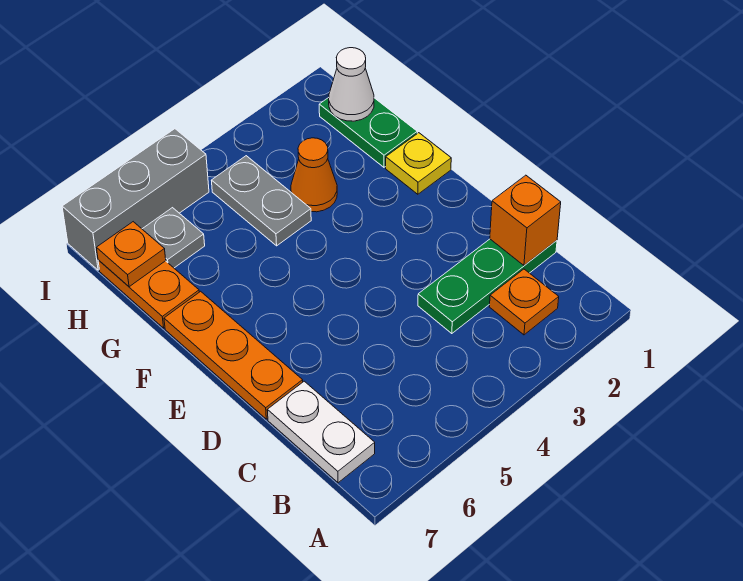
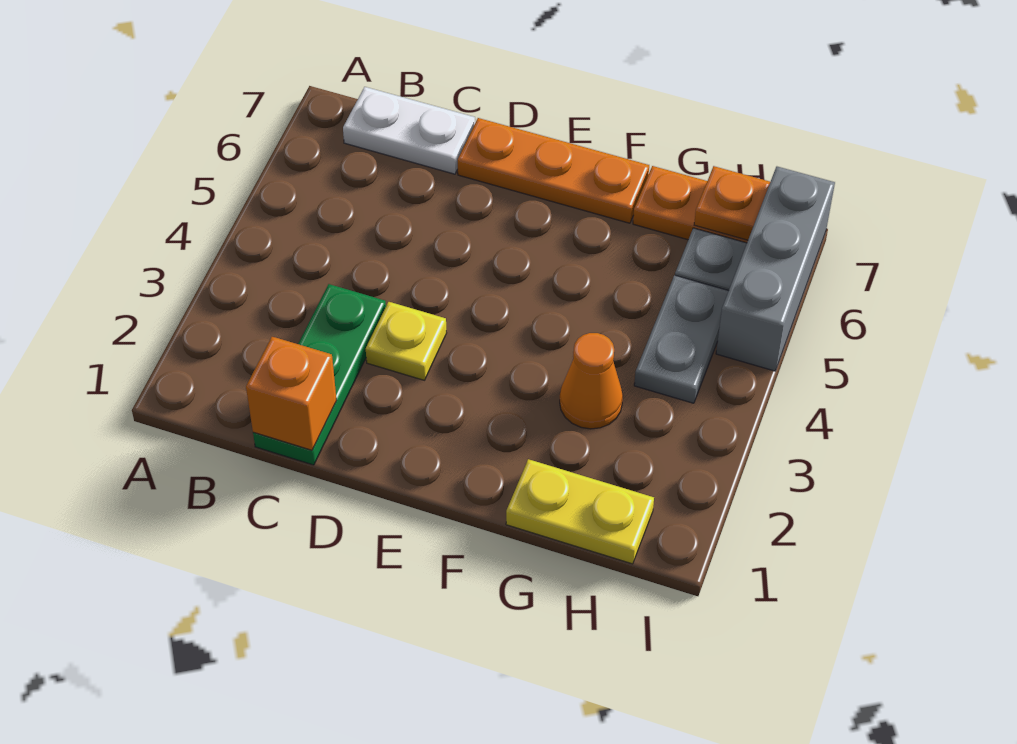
orange plate B2 level 1 -> none
yellow plate F1 level 1 -> yellow plate D3 level 1
green plate G1:H1 level 1 -> yellow plate G1:H1 level 1
grey plate G4:H4 level 1 -> grey plate H4:H5 level 1
white cone H1 level 2 -> none

